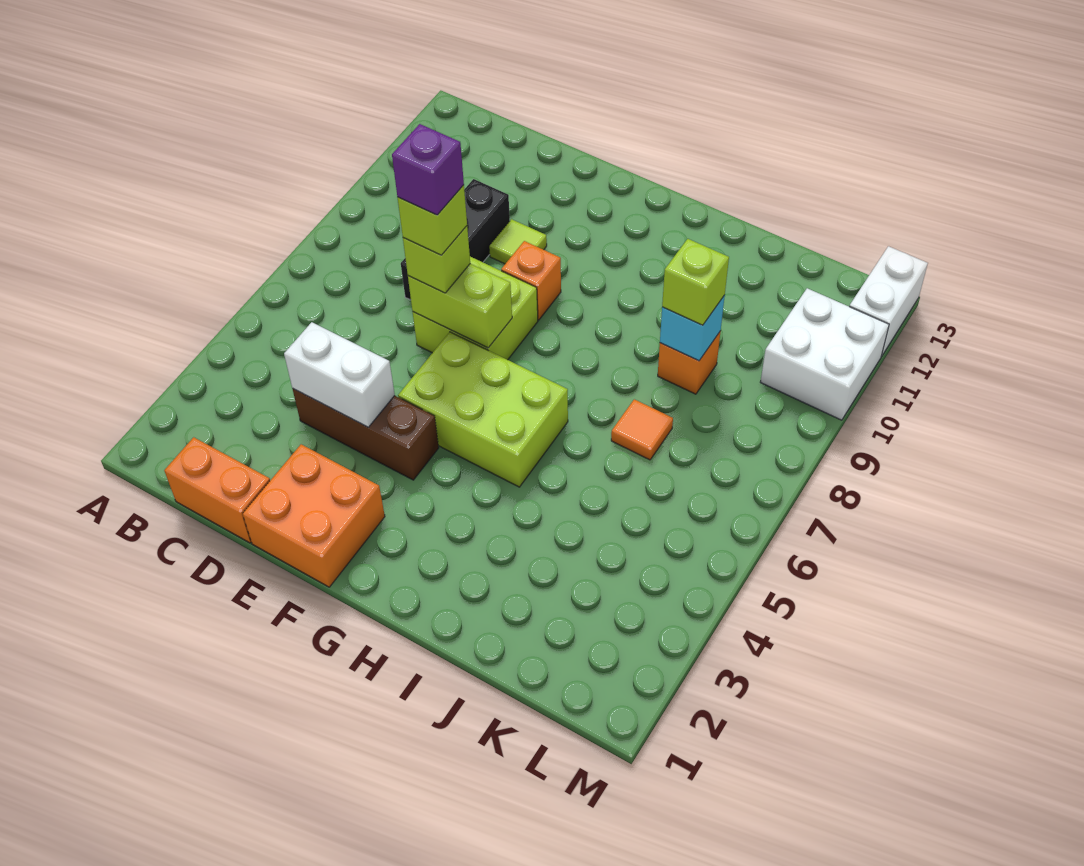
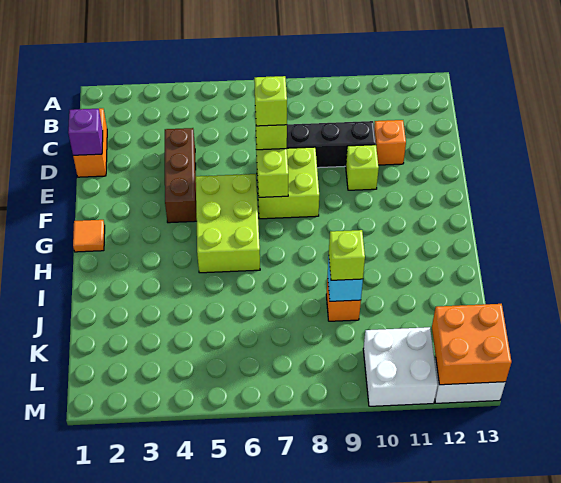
white brick D4:E4 level 2 -> none
orange brick E1:F2 level 1 -> orange brick L12:M13 level 2
purple brick E7 level 5 -> purple brick D1 level 2
lime tile E10 level 1 -> lime brick E10 level 1
orange brick F9 level 1 -> orange brick D11 level 1
orange tile J7 level 1 -> orange tile G1 level 1

